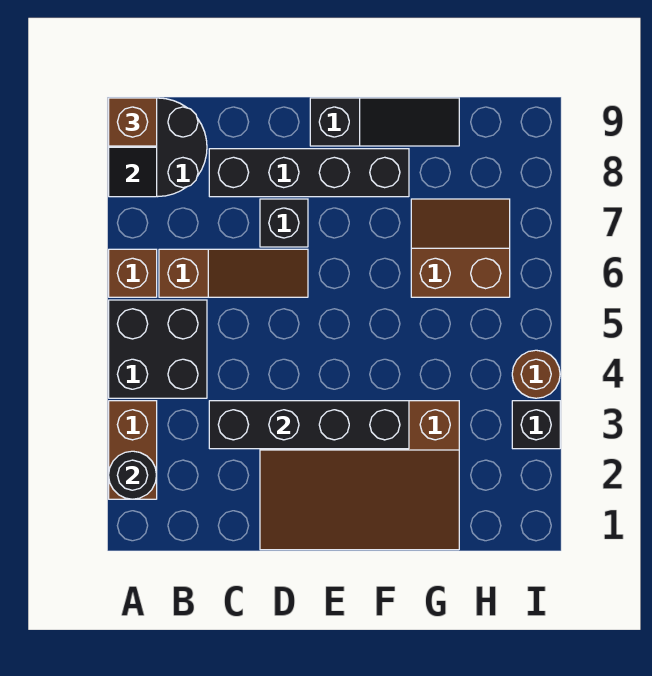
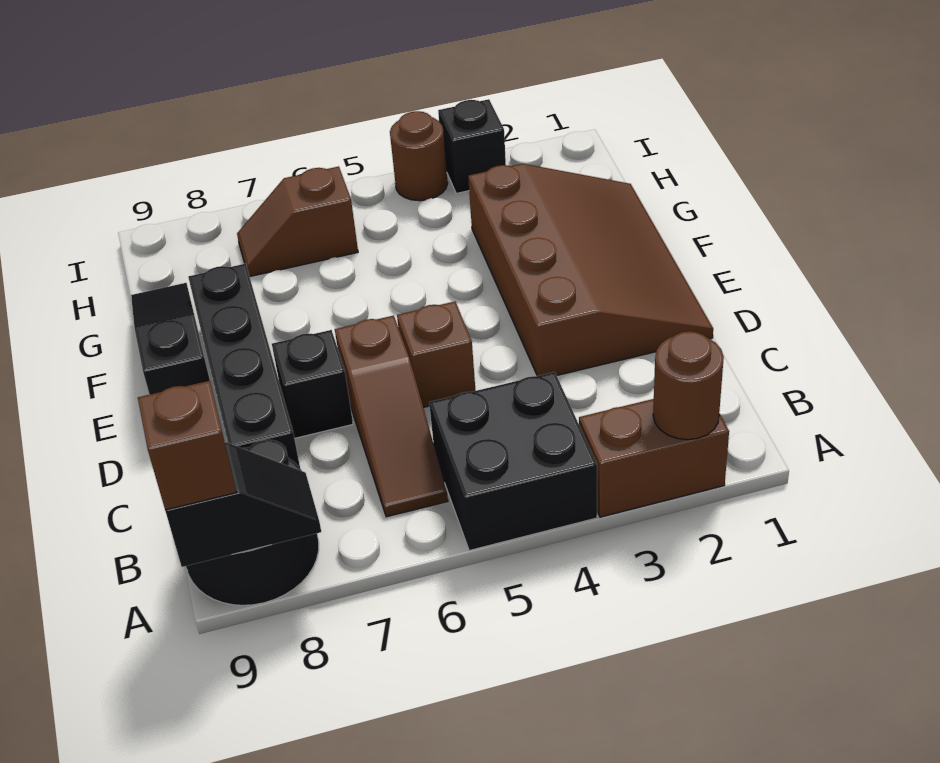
black round brick A2 level 2 -> brown round brick A2 level 2
brown brick A6 level 1 -> brown brick D5 level 1
brown slope B6:D6 level 1 top B -> brown slope B6:D6 level 1 top D
black brick C3:F3 level 2 -> none
brown slope G6:H7 level 1 top 6 -> brown slope H6:H7 level 1 top 6

